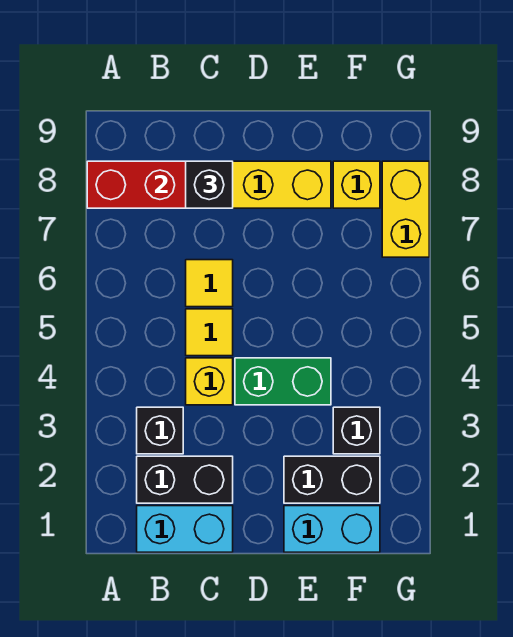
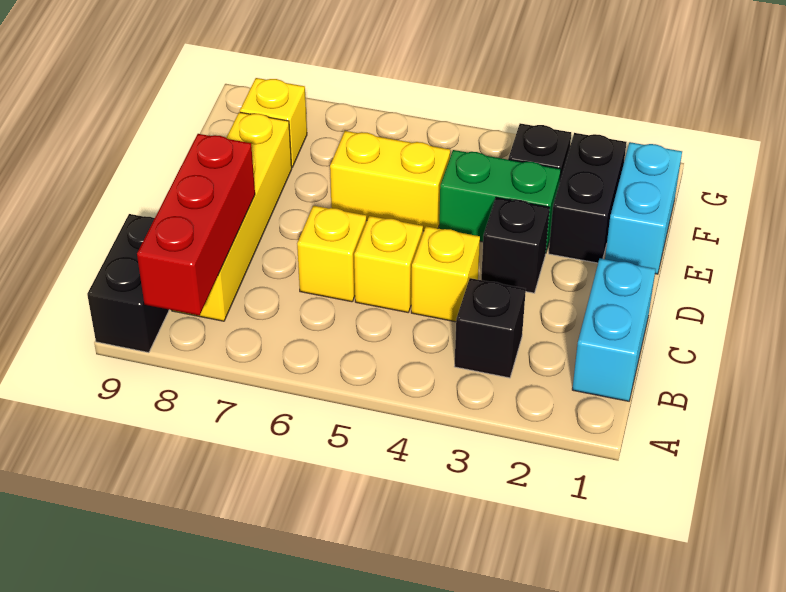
black brick B2:C2 level 1 -> black brick A9:B9 level 1
yellow tile C5 level 1 -> yellow brick C5 level 1
yellow tile C6 level 1 -> yellow brick C6 level 1
black brick C8 level 3 -> black brick D3 level 1
green brick D4:E4 level 1 -> green brick E3:E4 level 1
yellow brick G7:G8 level 1 -> yellow brick E5:E6 level 1

